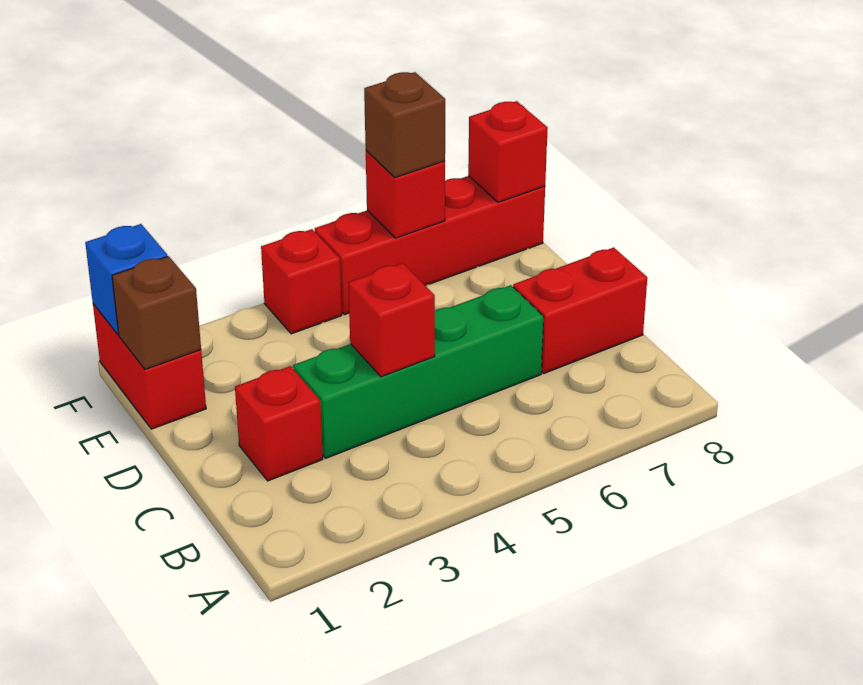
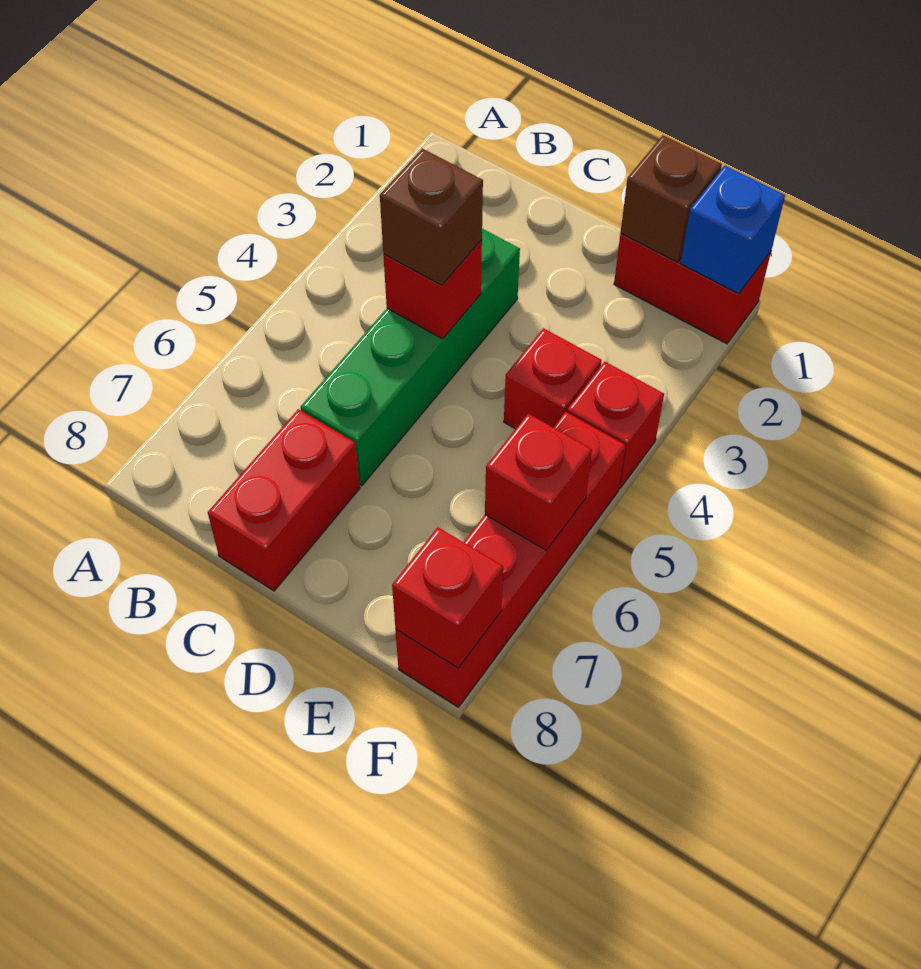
red brick C2 level 1 -> red brick E4 level 1
brown brick F6 level 3 -> brown brick C4 level 3

